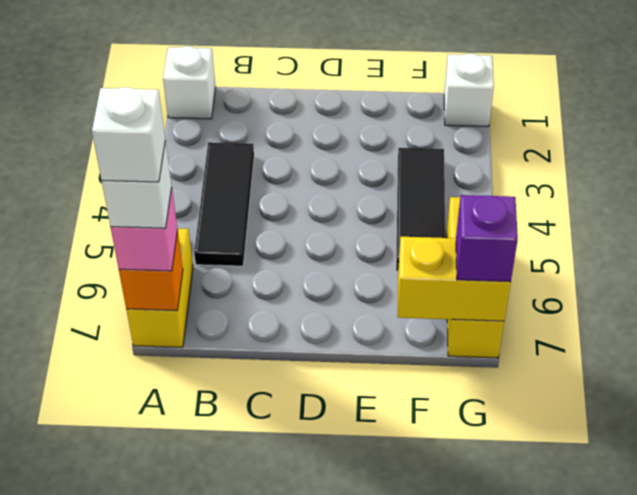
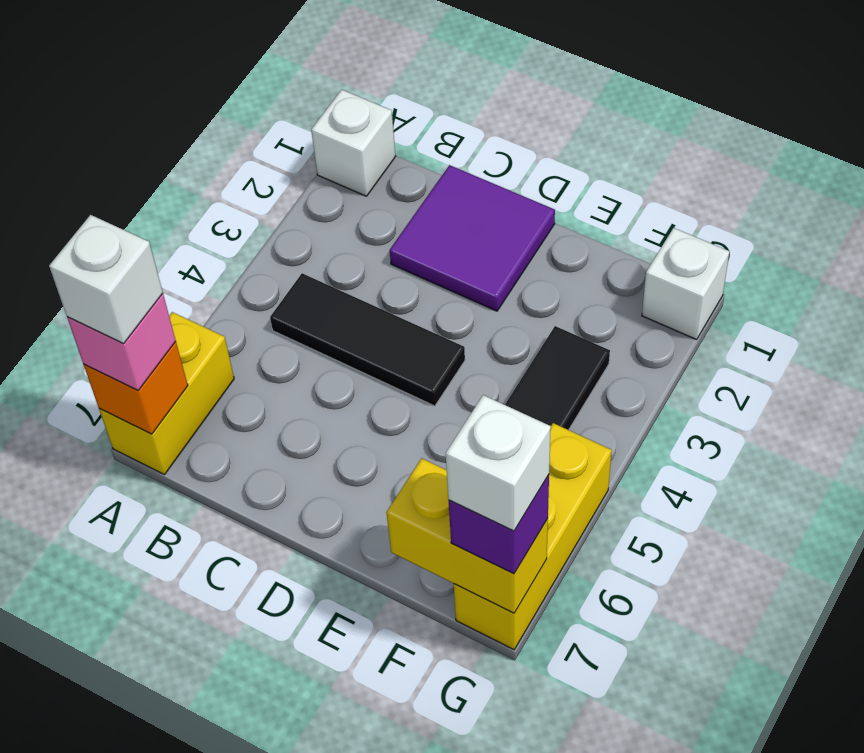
white brick A7 level 5 -> white brick G7 level 4
black tile B3:B5 level 1 -> black tile B4:D4 level 1
none -> purple tile C1:D2 level 1

